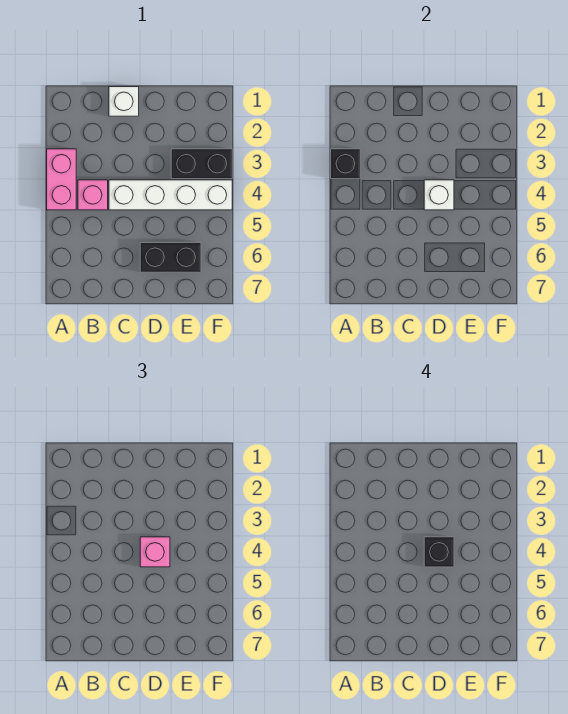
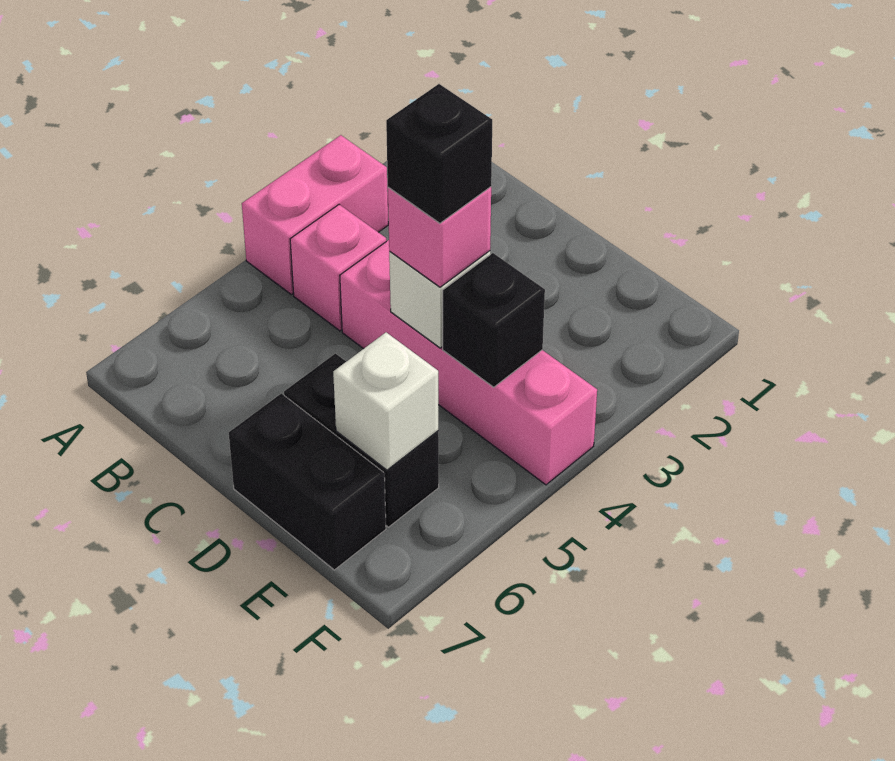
black brick A3 level 2 -> black brick E4 level 2
white brick C1 level 1 -> white brick E6 level 2
white brick C4:F4 level 1 -> pink brick C4:F4 level 1
black brick E3:F3 level 1 -> black brick D7:E7 level 1

